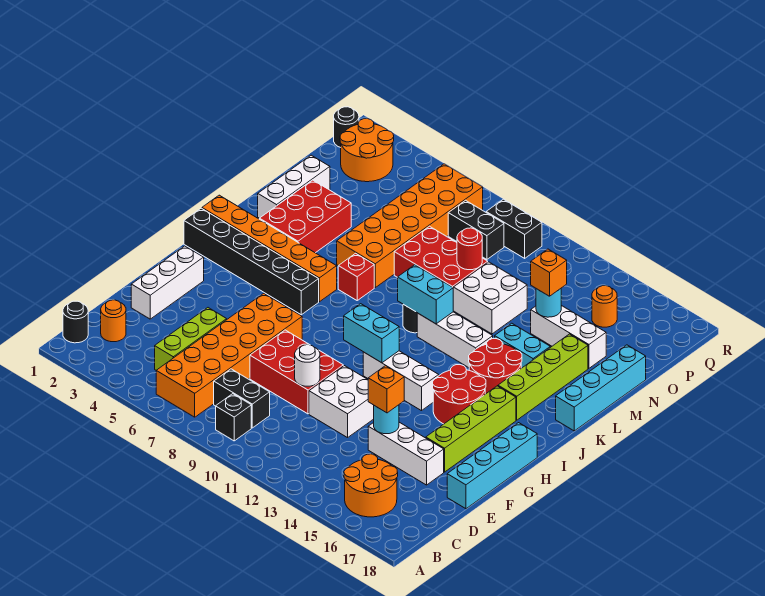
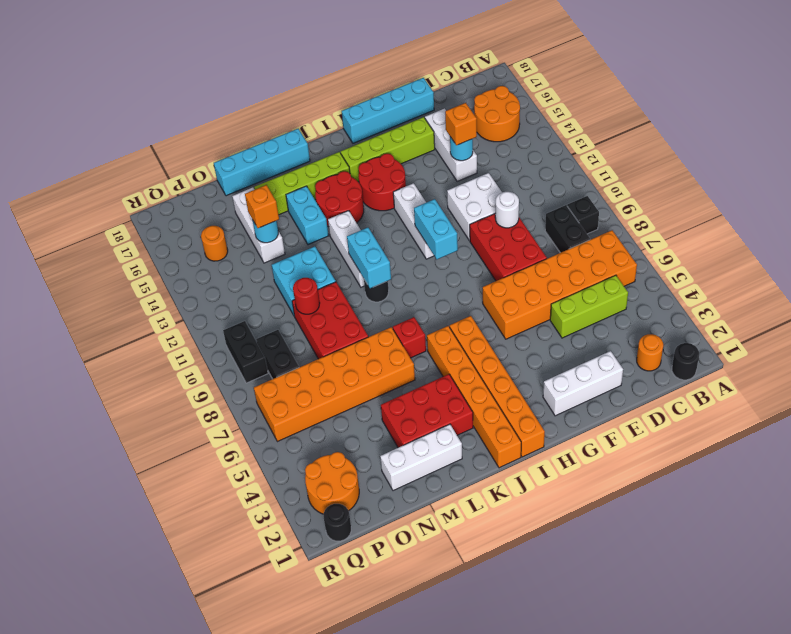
black brick I1:I6 level 1 -> orange brick I1:I6 level 1
white brick M11:N12 level 1 -> cyan brick M11:N12 level 1

